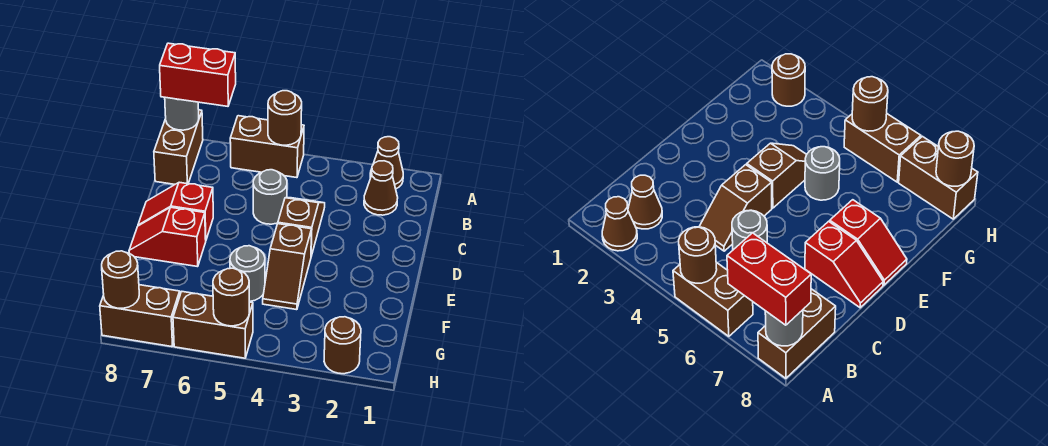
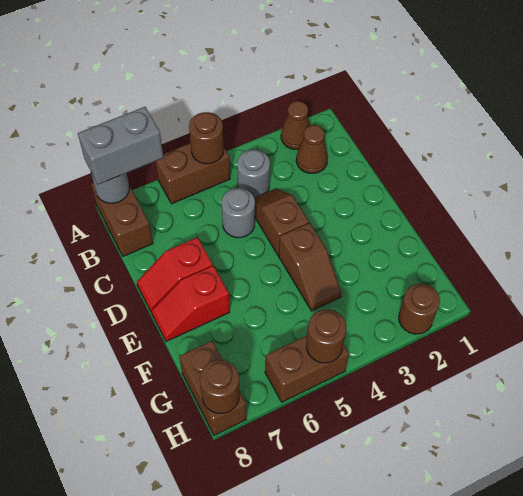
red brick A7:A8 level 3 -> grey brick A7:A8 level 3
grey round brick F5 level 1 -> grey round brick B4 level 1
brown brick H7:H8 level 1 -> brown brick G8:H8 level 1

